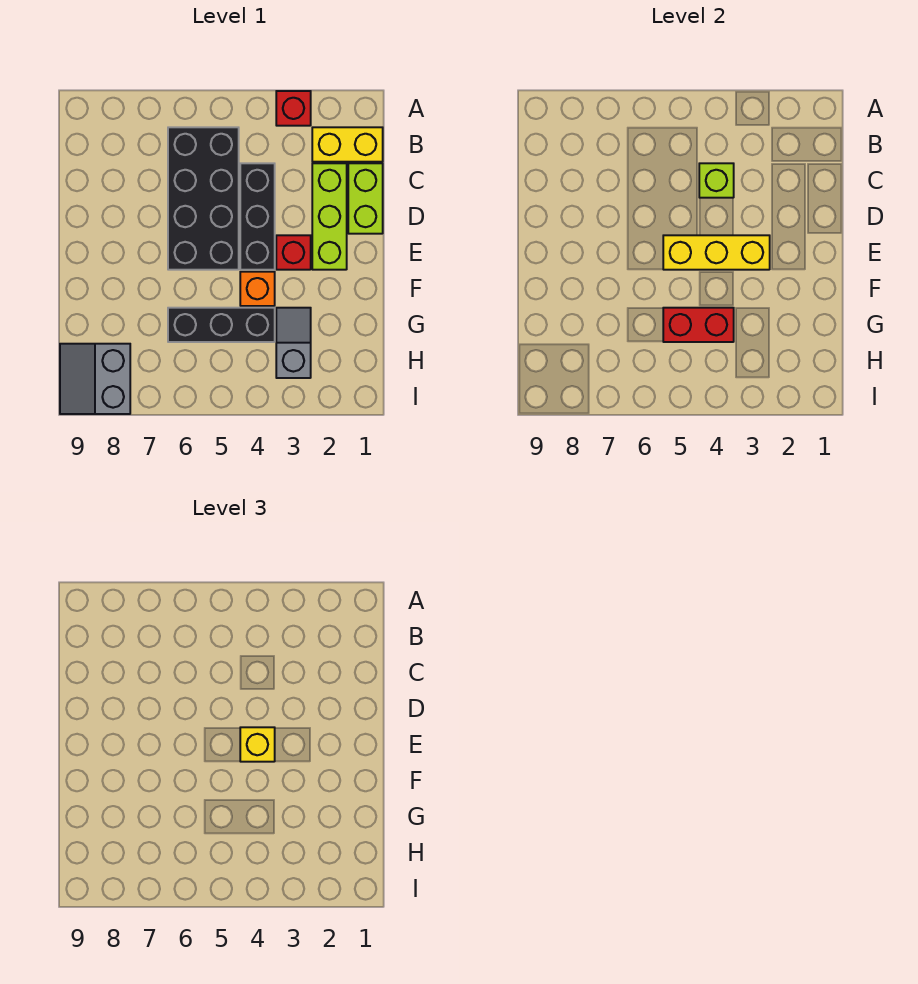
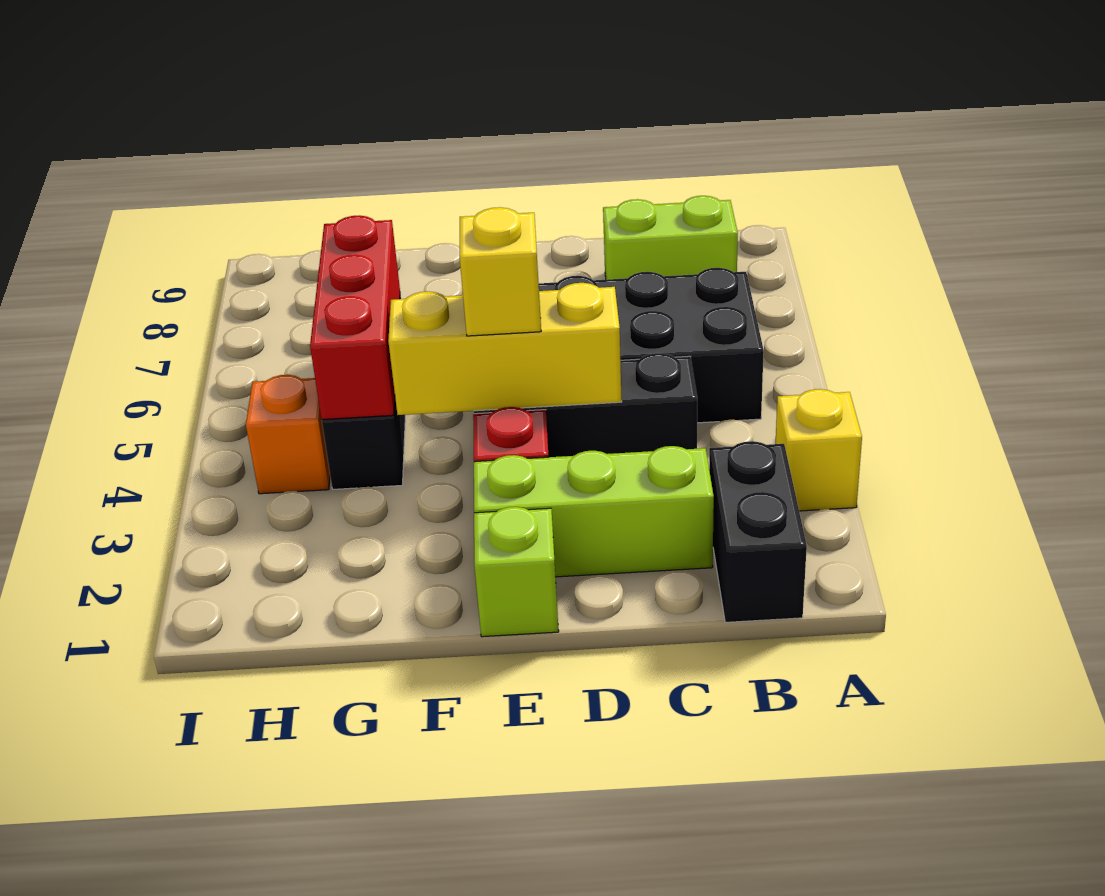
red brick A3 level 1 -> yellow brick A3 level 1
yellow brick B1:B2 level 1 -> black brick B1:B2 level 1
lime brick C1:D1 level 1 -> lime brick B8:C8 level 1
lime brick C4 level 2 -> lime brick E1 level 1
yellow brick E3:E5 level 2 -> yellow brick D4:F4 level 2
orange brick F4 level 1 -> orange brick H4 level 1
grey slope G3:H3 level 1 top H -> none
red brick G4:G5 level 2 -> red brick G4:G6 level 2
grey slope H8:I9 level 1 top 8 -> none

